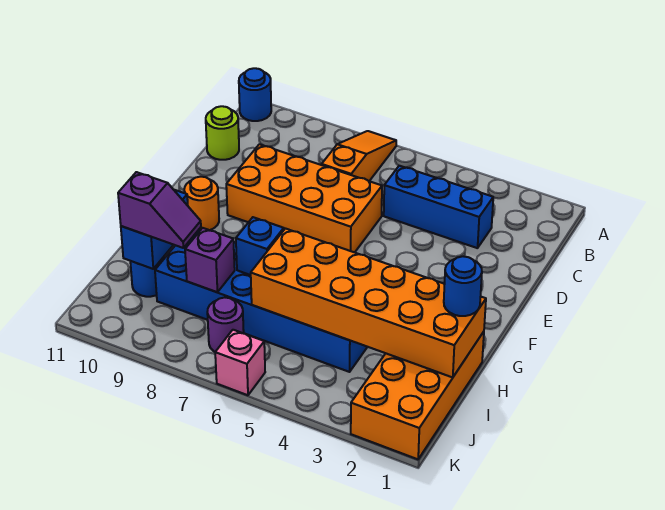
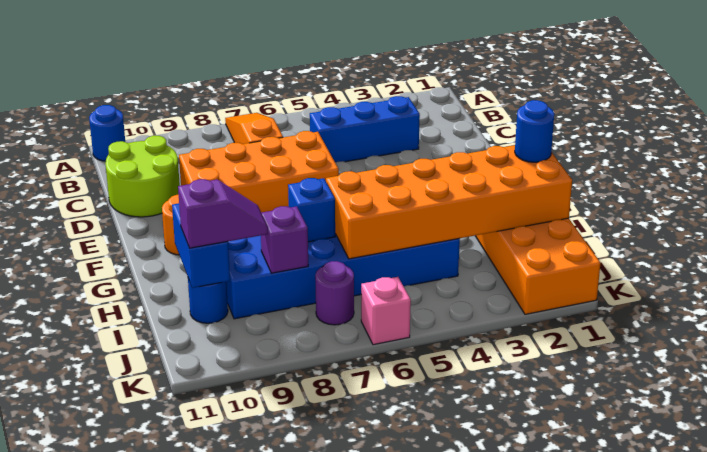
lime round brick C11 level 1 -> lime round brick C10:D11 level 1

